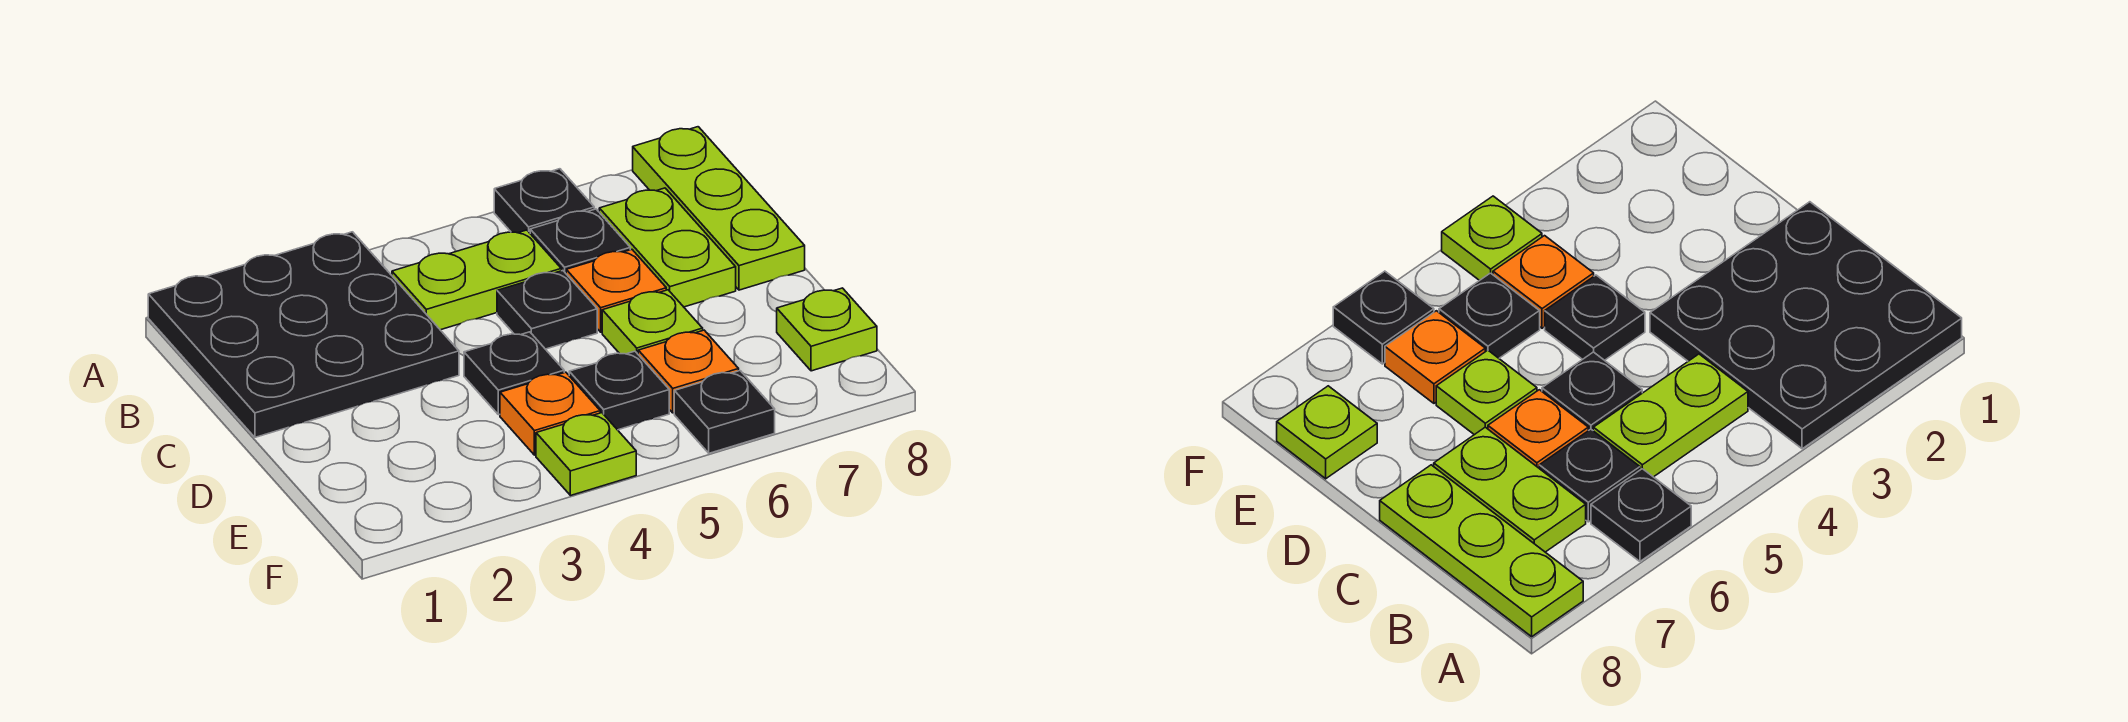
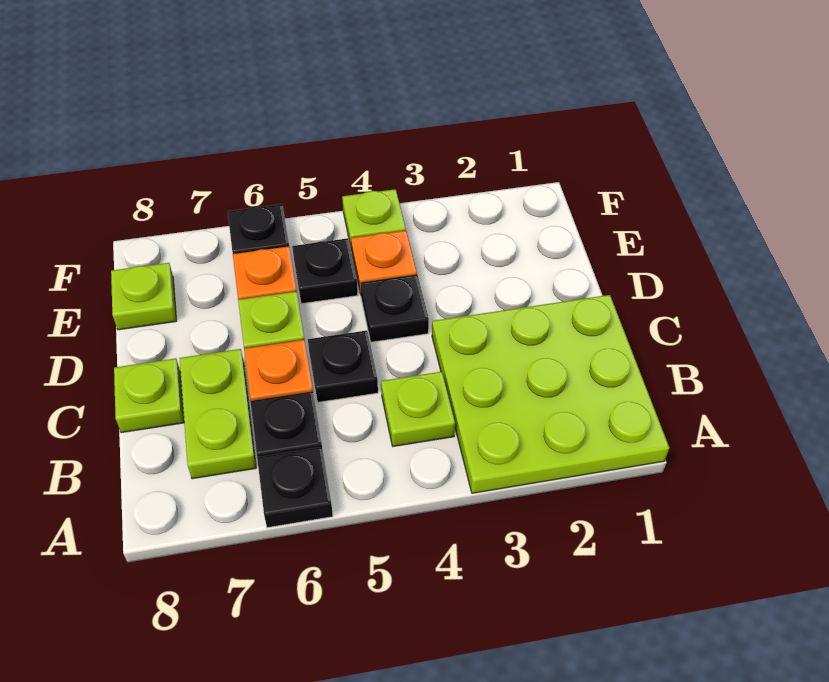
black plate A1:C3 level 1 -> lime plate A1:C3 level 1
lime plate A8:C8 level 1 -> lime plate C8 level 1
lime plate B4:B5 level 1 -> lime plate B4 level 1

